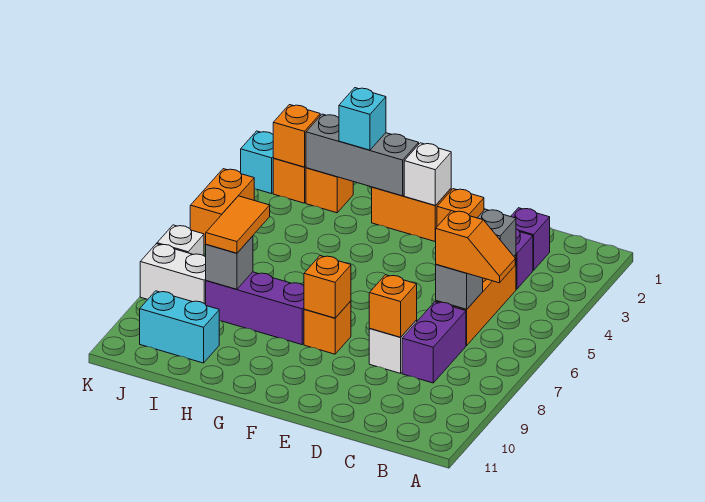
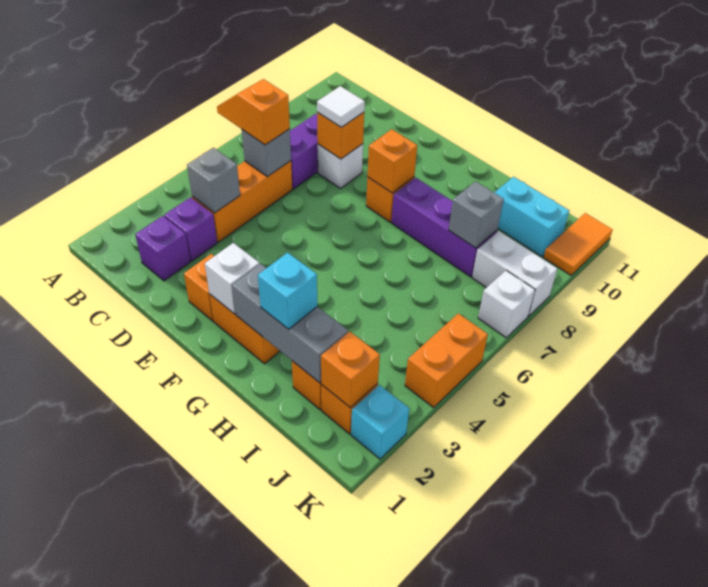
none -> white tile D8 level 3
orange tile I7:I8 level 3 -> orange tile K10:K11 level 1

